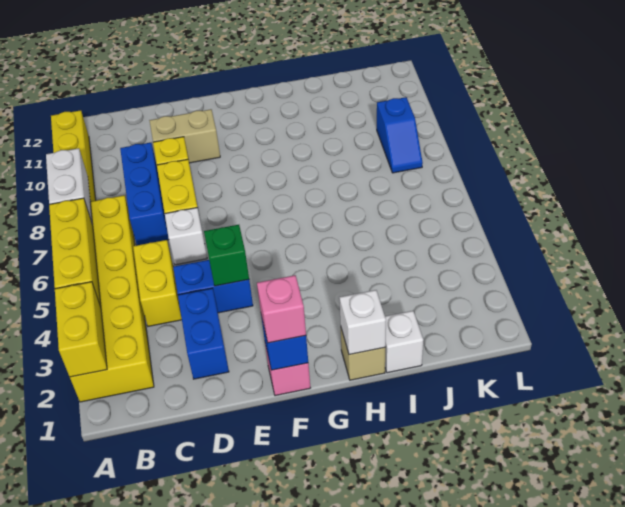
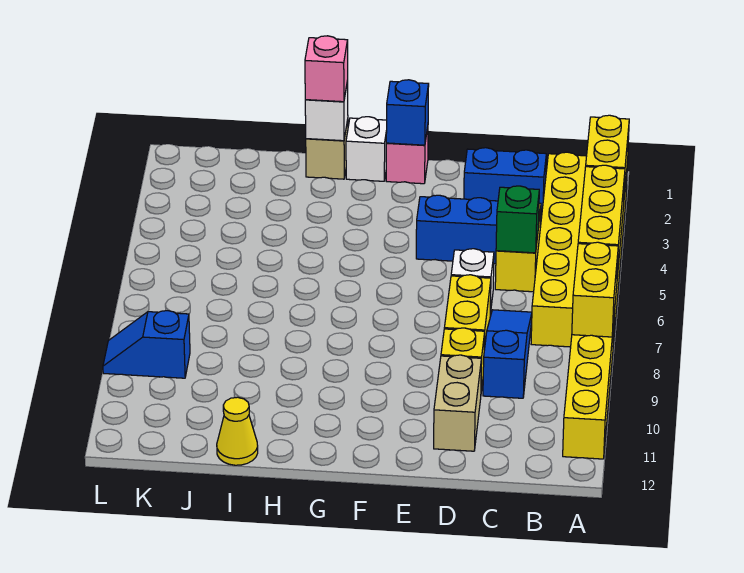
white brick A7:A8 level 2 -> yellow brick A7:A8 level 2
blue brick C7:C9 level 1 -> blue slope C7:C9 level 1 top 9
blue brick D2:D3 level 1 -> blue brick C2:D2 level 1
tan brick D10:E10 level 1 -> tan brick D10:D11 level 1
green brick E4 level 2 -> green brick C5 level 2
pink brick F1 level 3 -> pink brick H1 level 3
white brick I1 level 1 -> white brick G1 level 1
none -> yellow cone I12 level 1
blue slope K8:K9 level 1 top 9 -> blue slope K9:L9 level 1 top K

